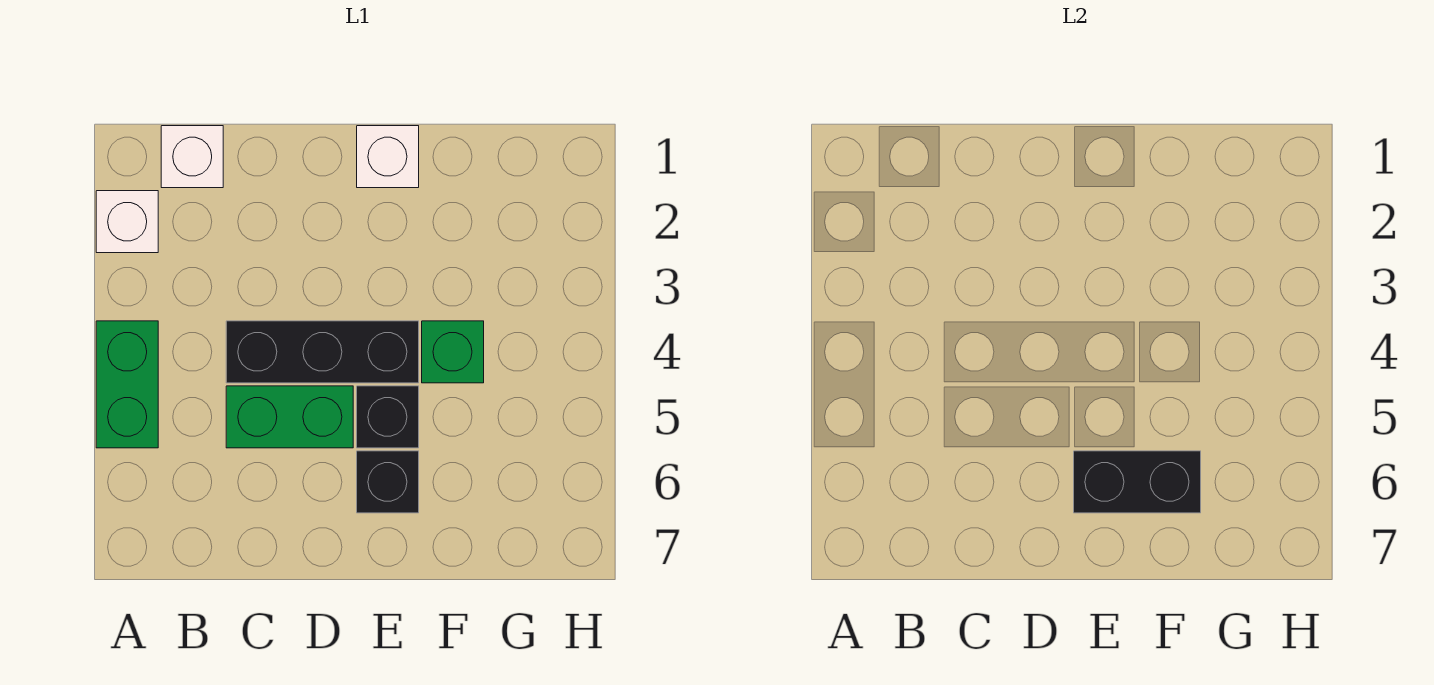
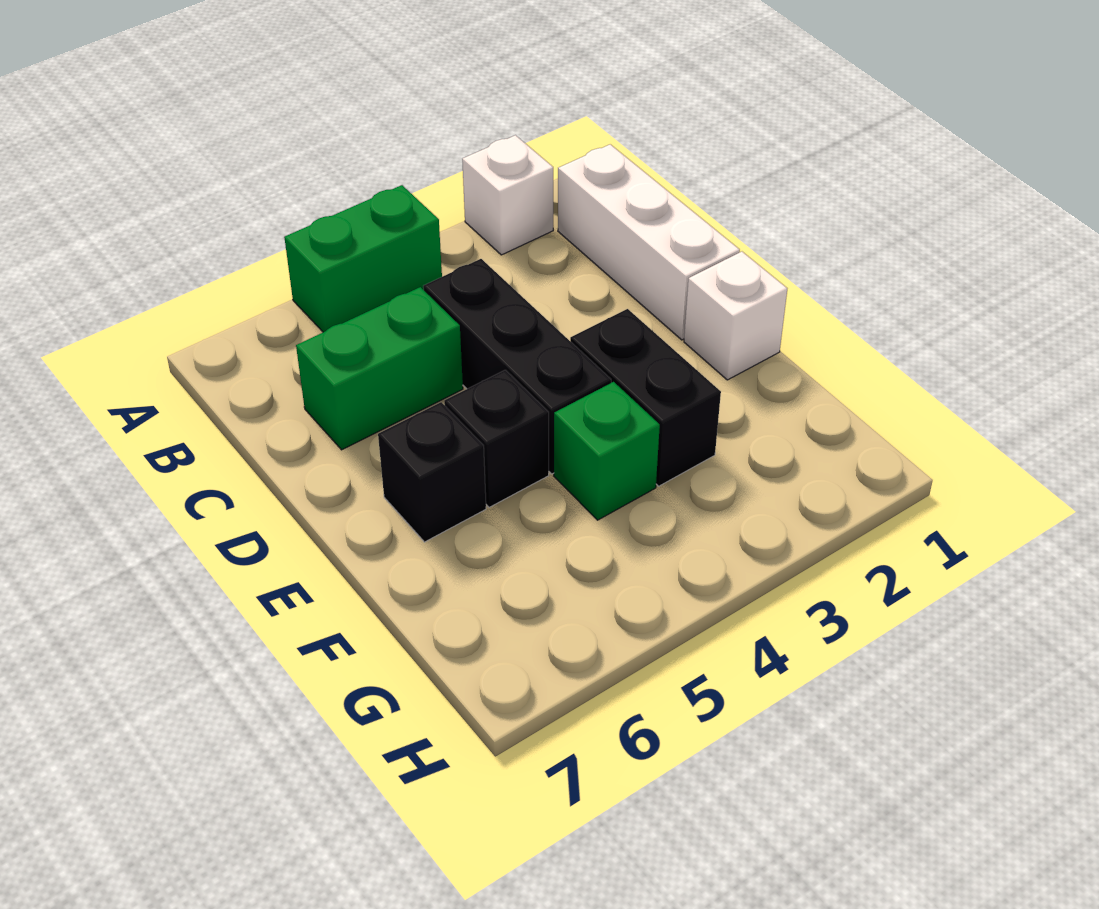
white brick B1 level 1 -> white brick B1:D1 level 1
green brick C5:D5 level 1 -> green brick C5:C6 level 1
black brick E6:F6 level 2 -> black brick E3:F3 level 1

